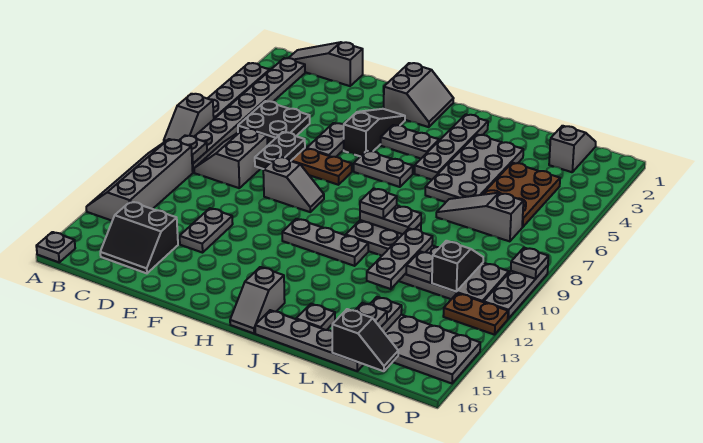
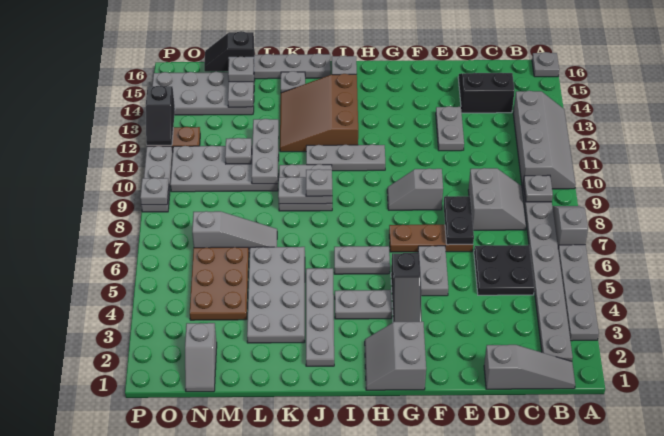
none -> brown slope I12:K14 level 1 top I
black slope N10:N11 level 2 top 11 -> black slope P12:P13 level 2 top 13

